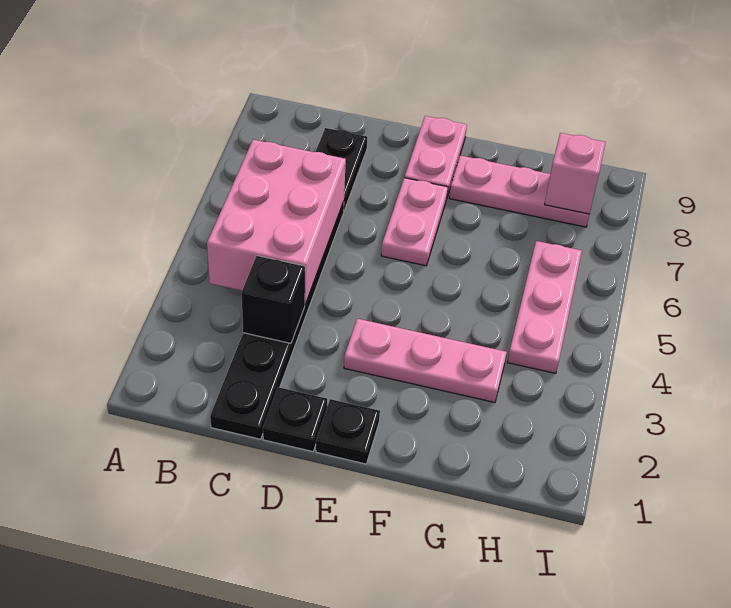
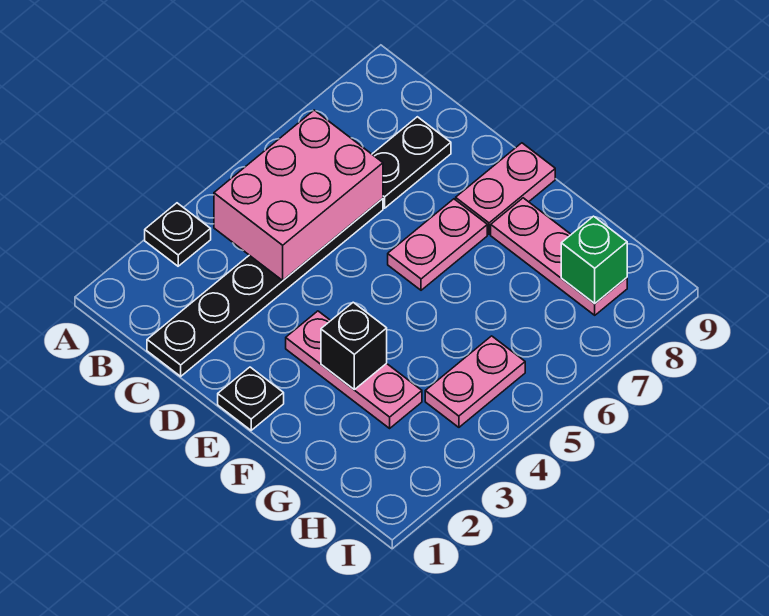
black brick C3 level 2 -> black brick F3 level 2
black plate D1 level 1 -> black plate A3 level 1
pink plate H4:H6 level 1 -> pink plate H4:H5 level 1
pink brick H8 level 2 -> green brick H8 level 2

